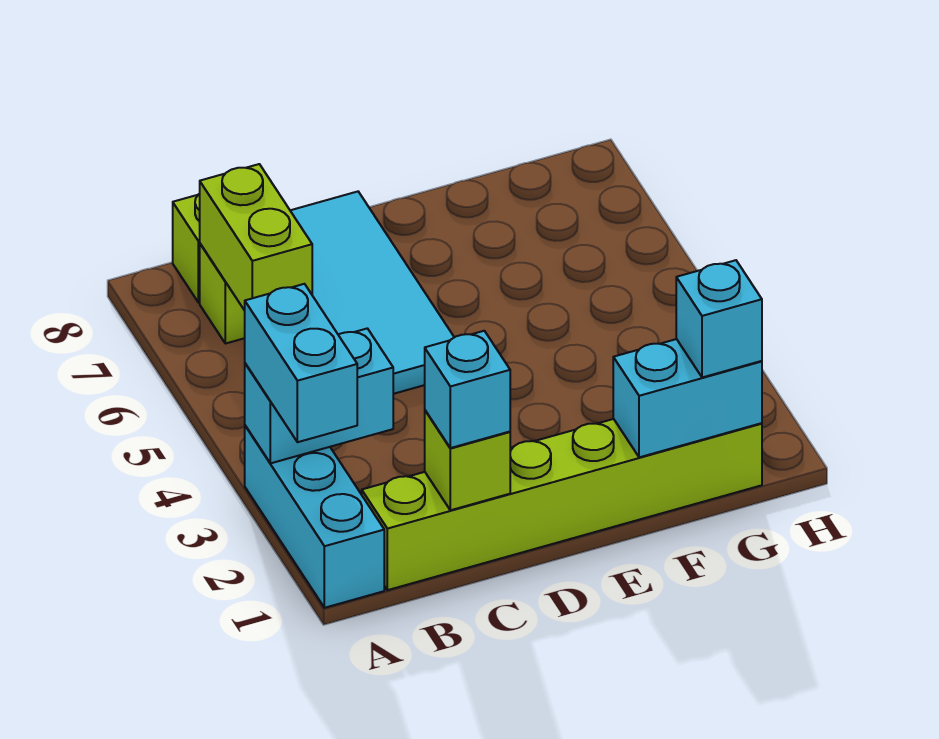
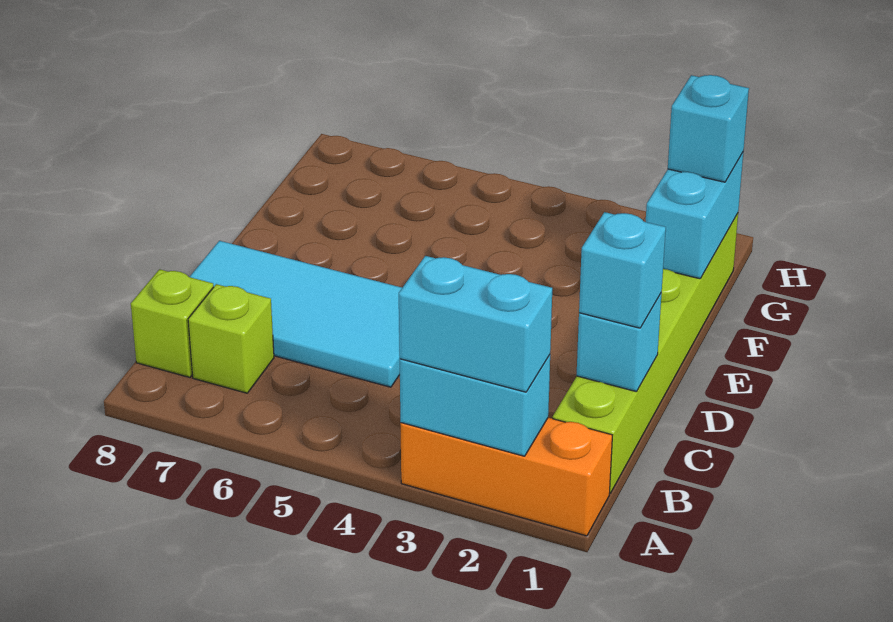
cyan brick A1:A3 level 1 -> orange brick A1:A3 level 1
cyan brick A3:B3 level 2 -> cyan brick A2:A3 level 2
lime brick B6:B7 level 2 -> none
lime brick C1 level 2 -> cyan brick C1 level 2

